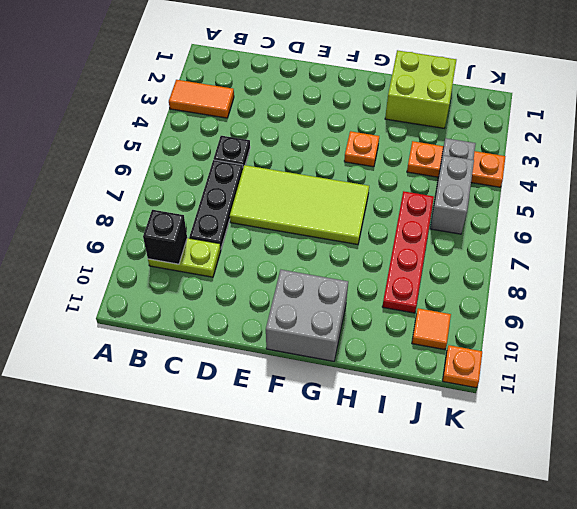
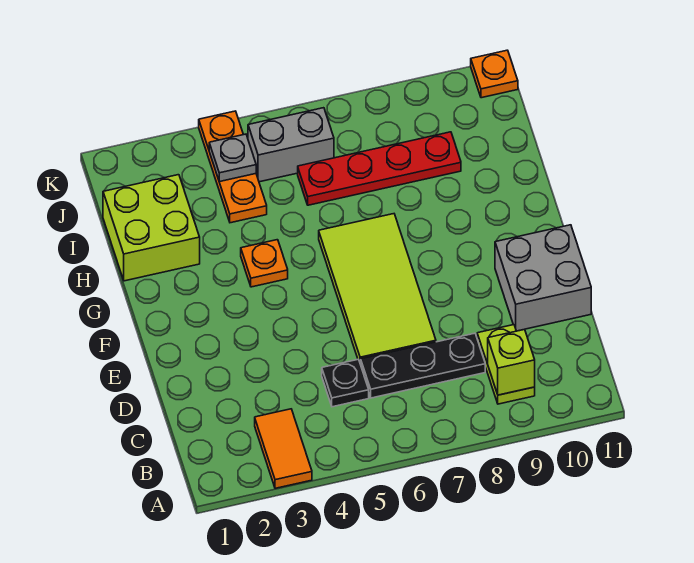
black brick B9 level 2 -> lime brick B9 level 2
grey brick F10:G11 level 1 -> grey brick D10:E11 level 1
orange tile J10 level 1 -> none

